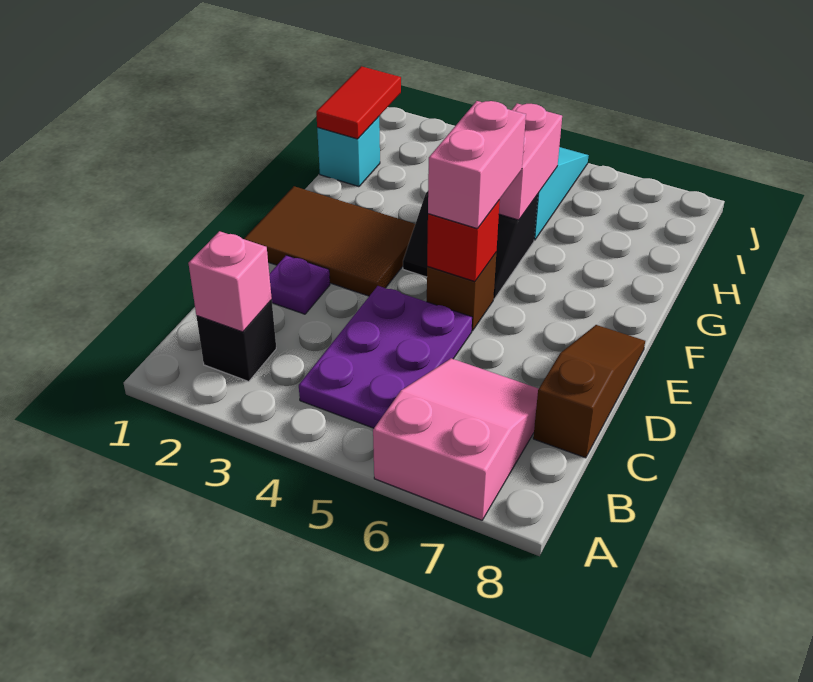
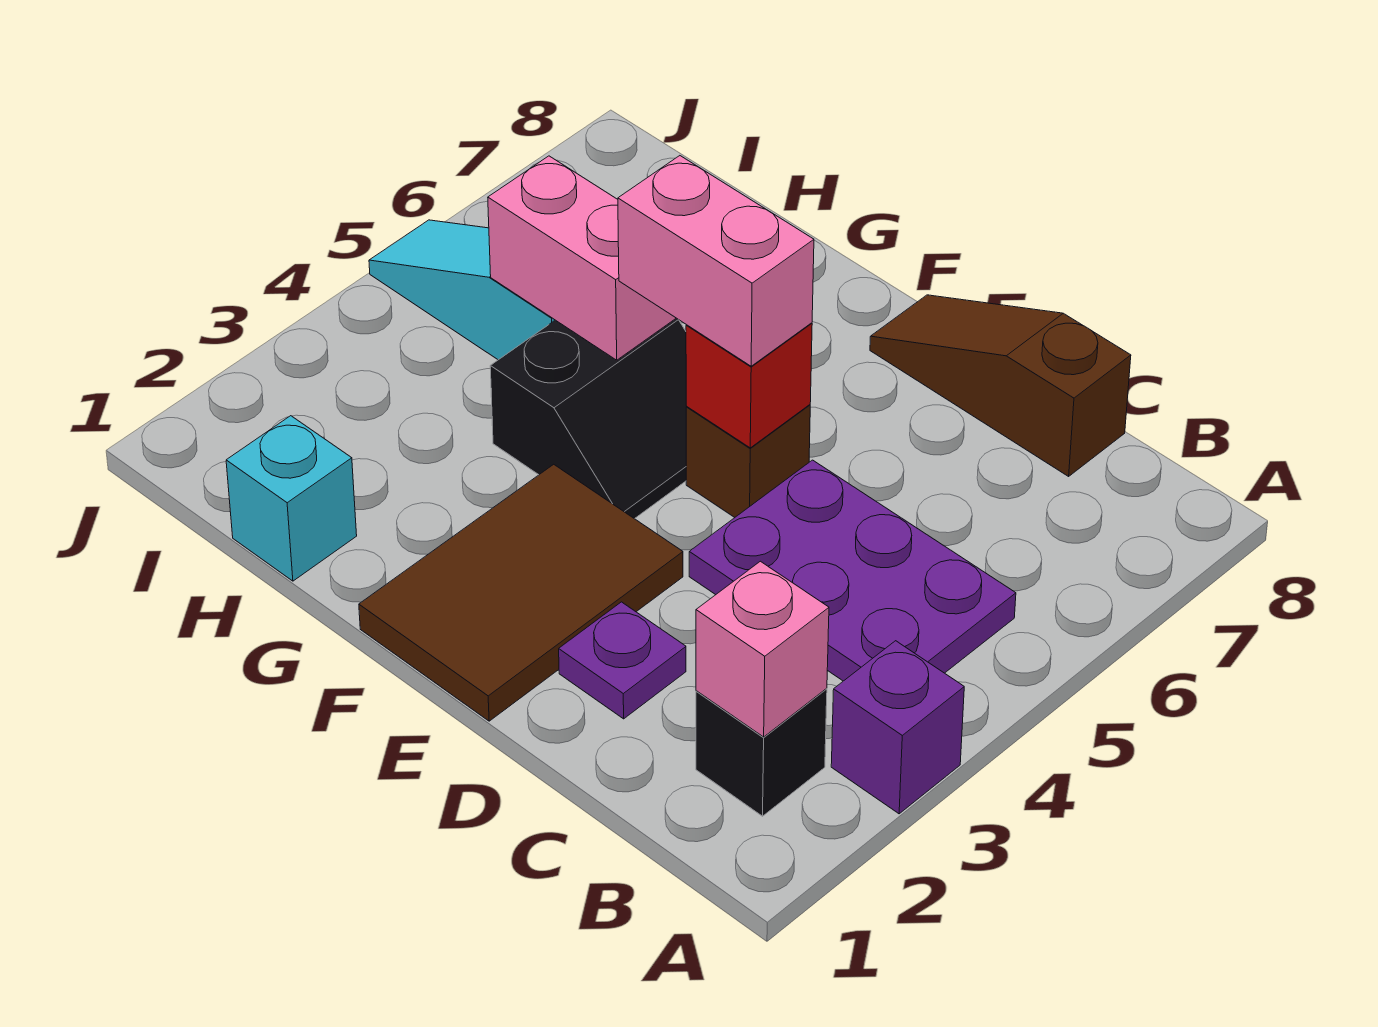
none -> purple brick A3 level 1
pink slope A6:C7 level 1 top A -> none
red tile H1:I1 level 2 -> none

